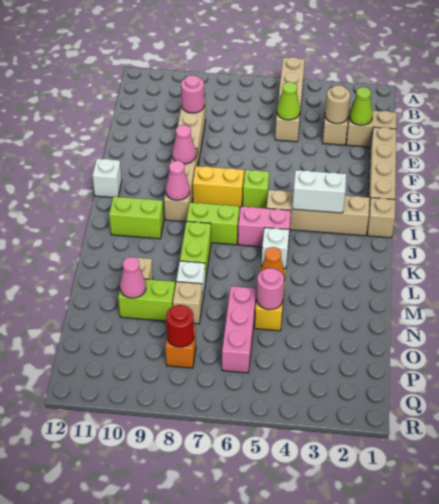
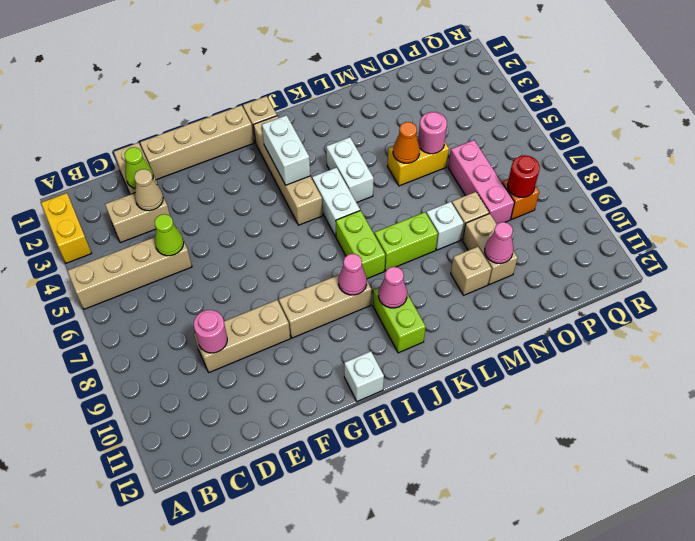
tan round brick D3 level 2 -> tan cone D3 level 2
pink cone G9 level 2 -> pink cone J10 level 2
lime brick H6 level 1 -> none
yellow brick H7:H8 level 1 -> yellow brick A2:A3 level 1
pink brick J5:J6 level 1 -> white brick J5:J6 level 1
white brick K5 level 1 -> white brick K4:K5 level 1
pink brick N6:P6 level 1 -> pink brick O6:O8 level 1
lime brick N9:N10 level 1 -> tan brick N9:N10 level 1

